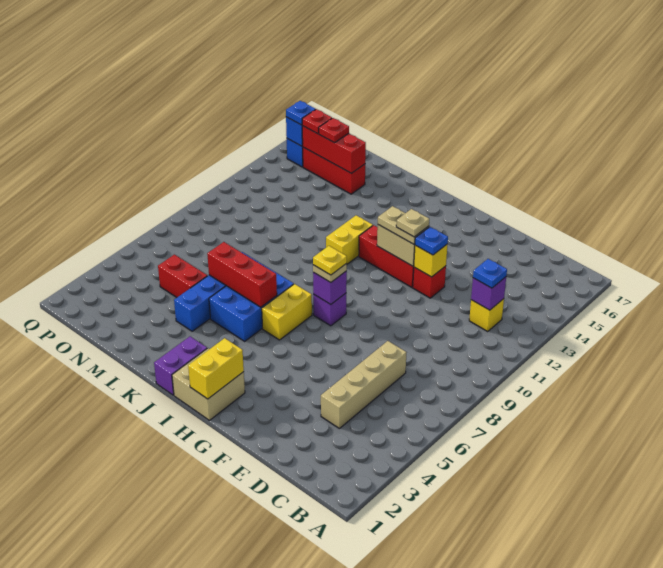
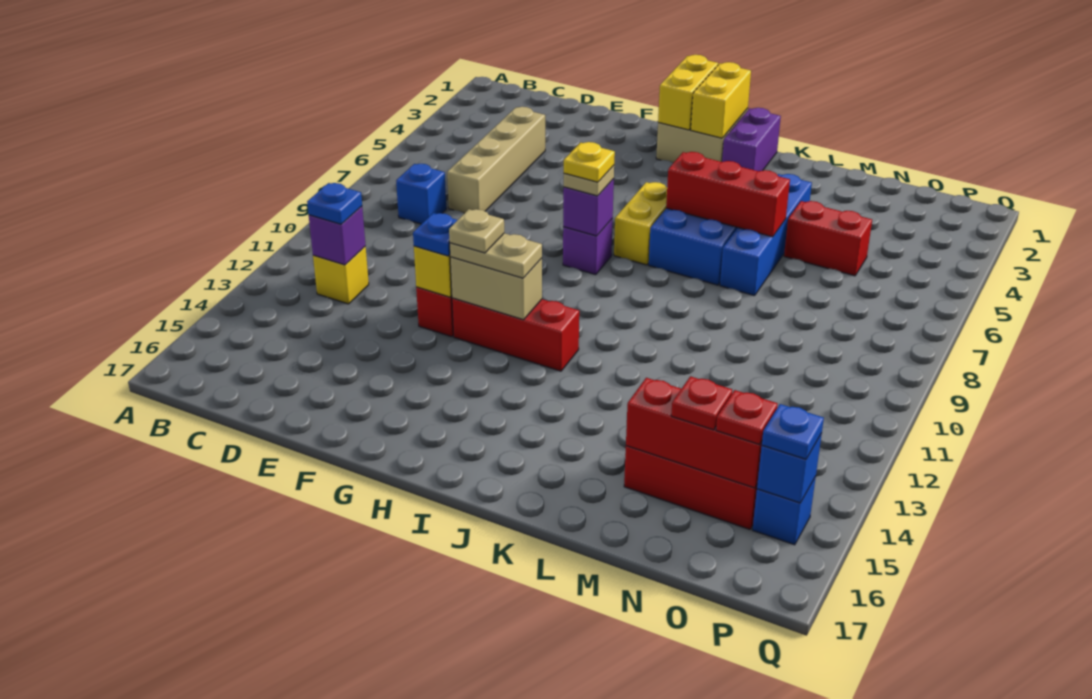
none -> blue brick C8 level 1
yellow brick J11:J12 level 1 -> yellow brick I1:I2 level 2

